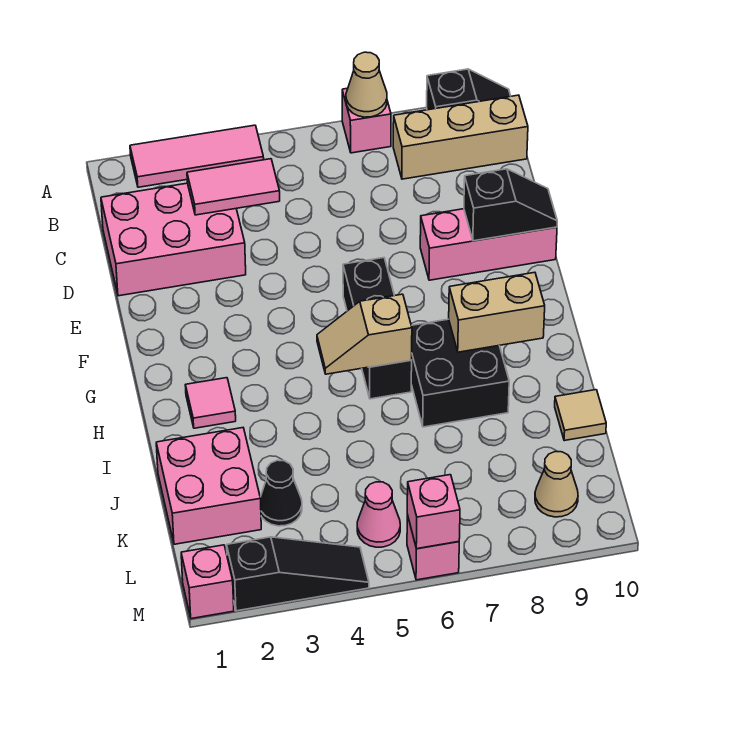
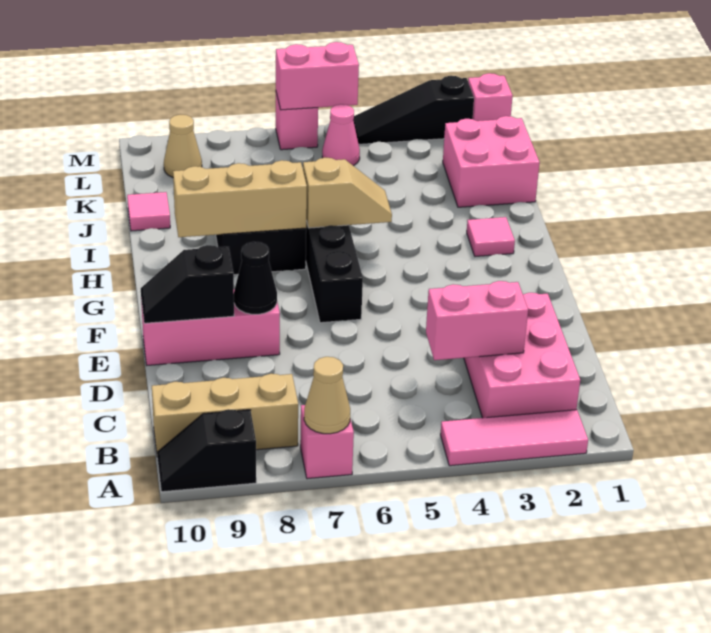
pink brick C1:D3 level 1 -> pink brick B2:D3 level 1
pink tile C3:C4 level 2 -> pink brick C3:C4 level 2
tan brick H8:H9 level 2 -> tan brick H7:H9 level 2
tan tile J10 level 1 -> pink tile J10 level 1
black cone K3 level 1 -> black cone E8 level 2
pink brick M6 level 2 -> pink brick M5:M6 level 2

